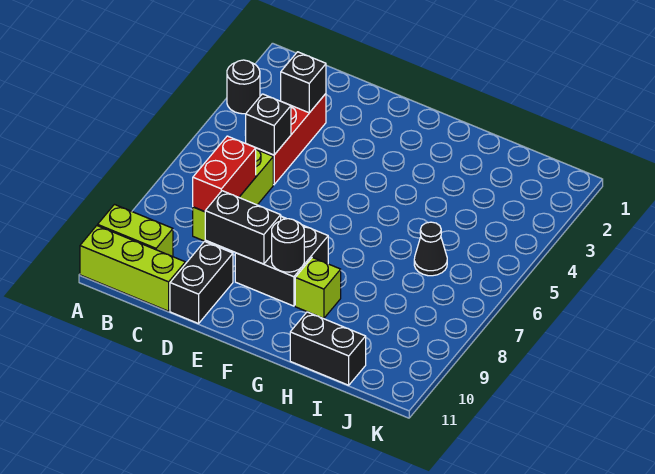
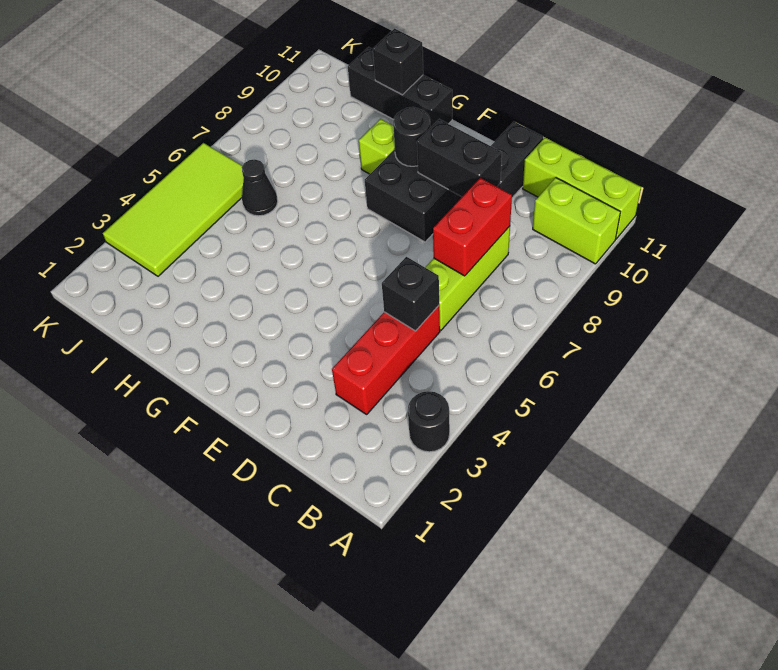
black brick C3 level 2 -> black brick H11 level 2
black brick H11:I11 level 1 -> black brick G11:I11 level 1
none -> lime tile J3:K6 level 1

